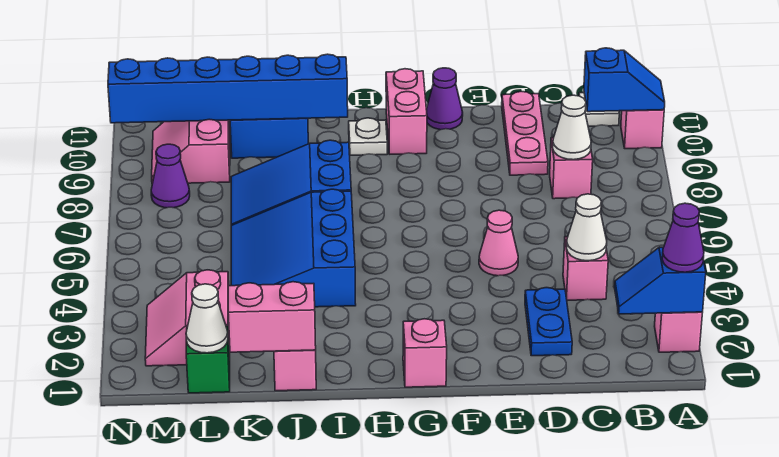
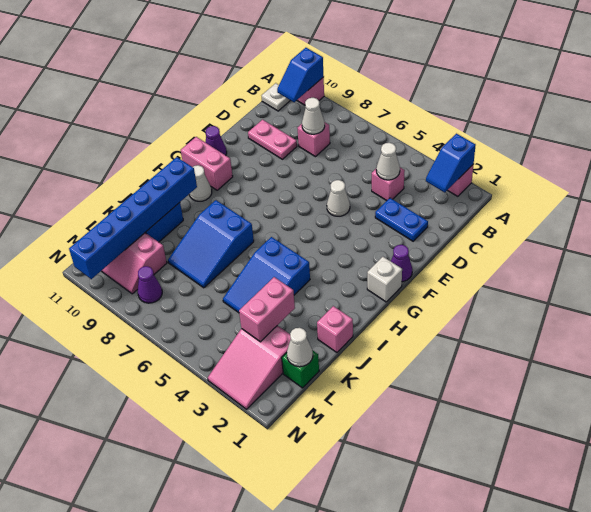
purple cone A2 level 3 -> purple cone F1 level 1
blue slope A10:B10 level 2 top B -> blue slope A10:B10 level 2 top A
pink plate D9:D11 level 1 -> pink plate D9:D10 level 1
pink cone E5 level 1 -> white cone E5 level 1
pink brick G1 level 1 -> white brick G1 level 1
white plate H10 level 1 -> white cone H10 level 1
blue slope I4:K6 level 1 top I -> blue slope I4:K5 level 1 top I
pink brick J1:K1 level 2 -> pink brick K3:L3 level 2
pink slope L2:M3 level 1 top L -> pink slope L2:N3 level 1 top L

